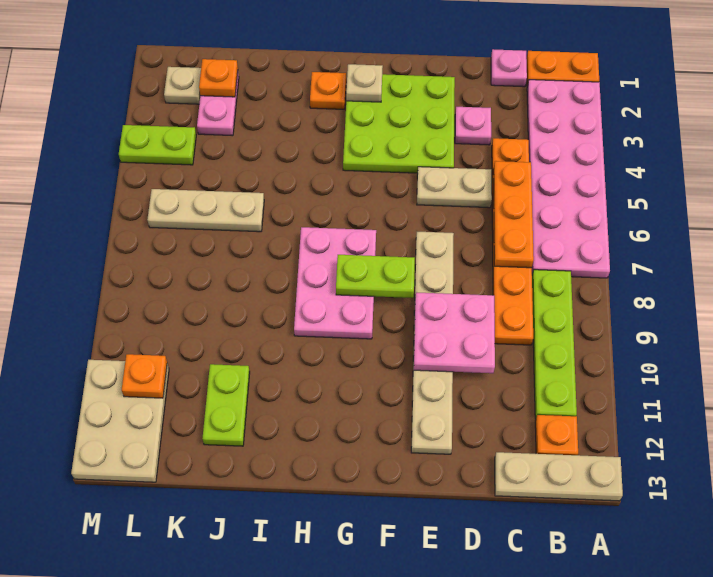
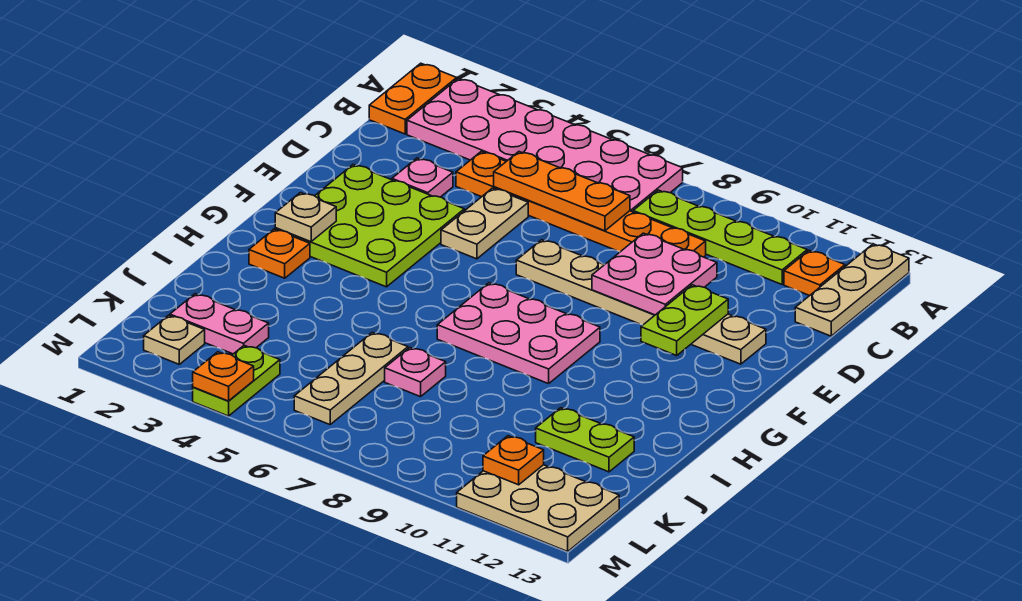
pink plate C1 level 1 -> pink plate J7 level 1
lime plate F8:G8 level 2 -> lime plate E11:F11 level 2
orange plate K2 level 2 -> orange plate M4 level 2

